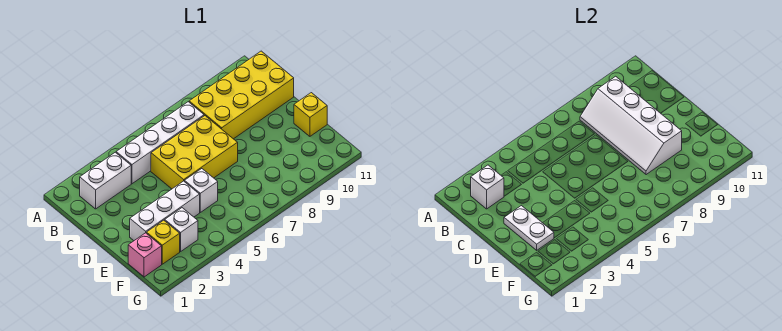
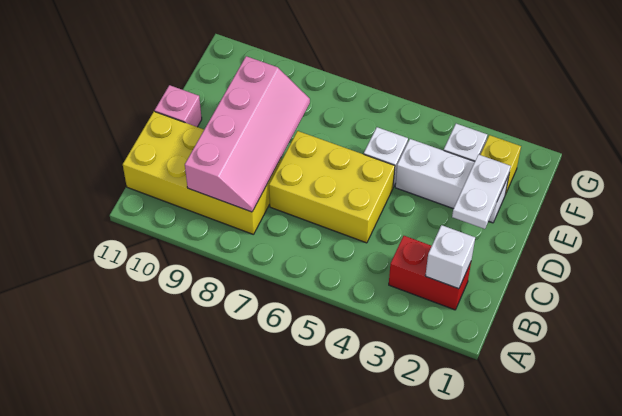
white brick B2:B3 level 1 -> red brick B2:B3 level 1
white brick B4:B7 level 1 -> none
white slope B8:E9 level 2 top 9 -> pink slope B8:E9 level 2 top 9
yellow brick E11 level 1 -> none
pink brick F1 level 1 -> pink brick D11 level 1

